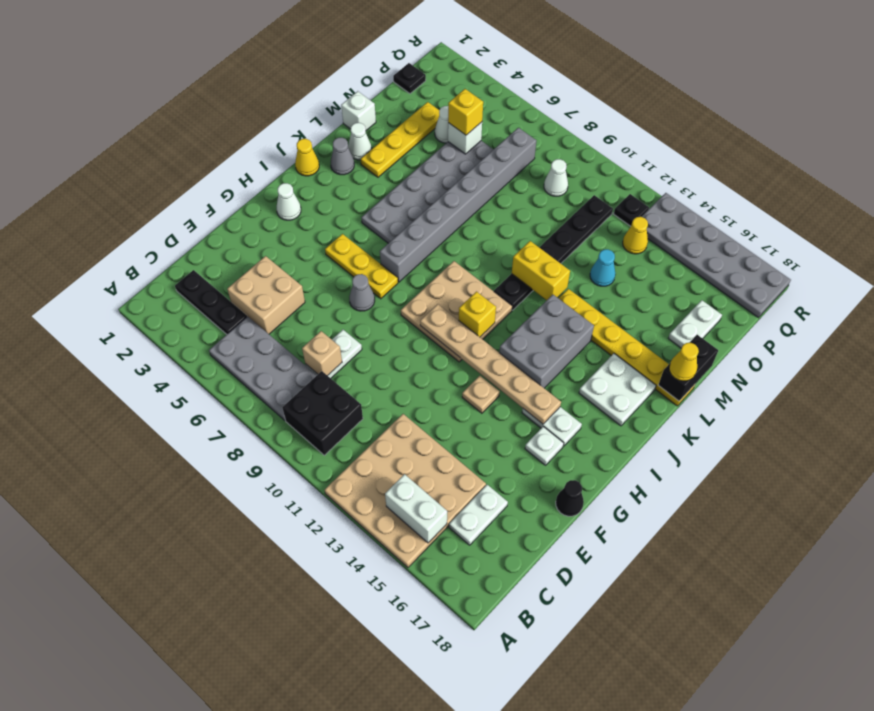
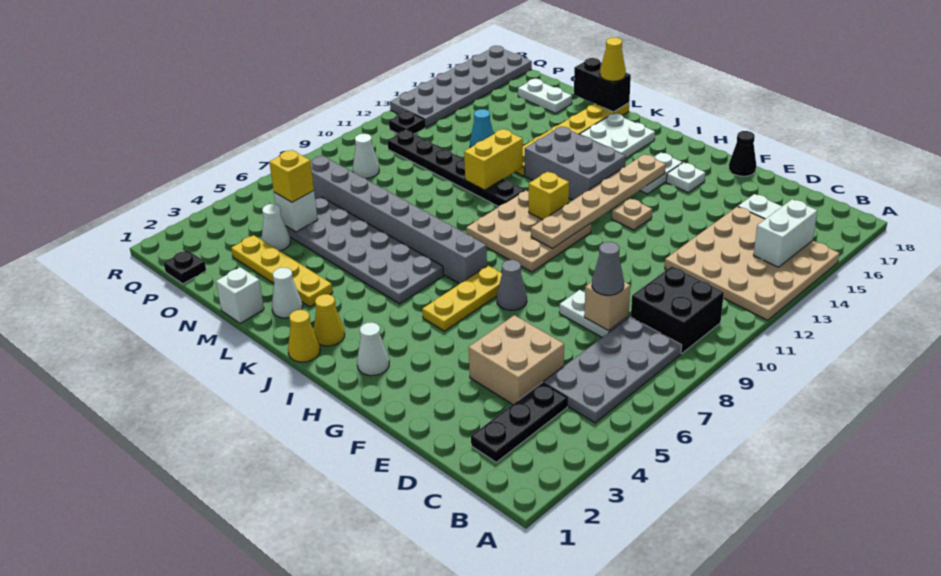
grey cone K2 level 1 -> grey cone D8 level 3
yellow cone P13 level 1 -> yellow cone J2 level 1

